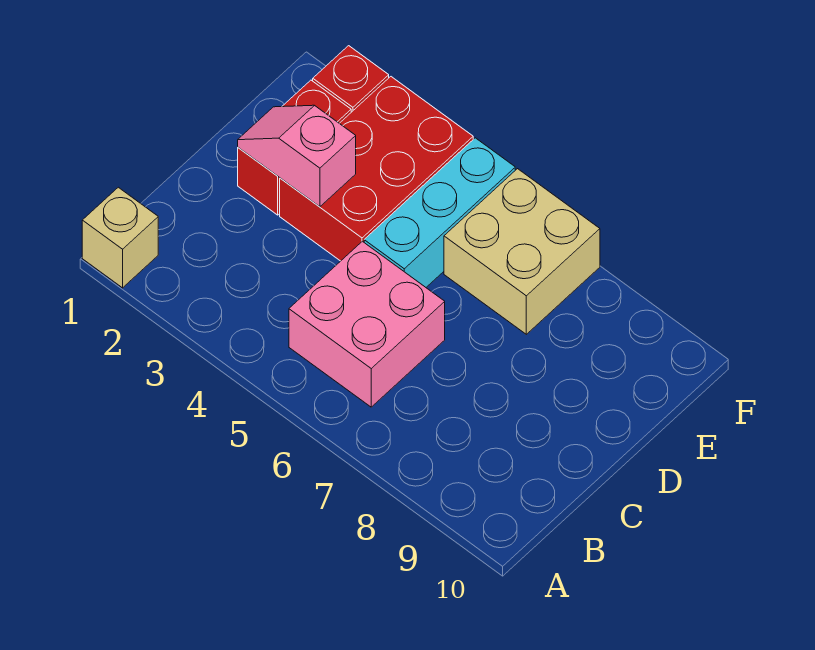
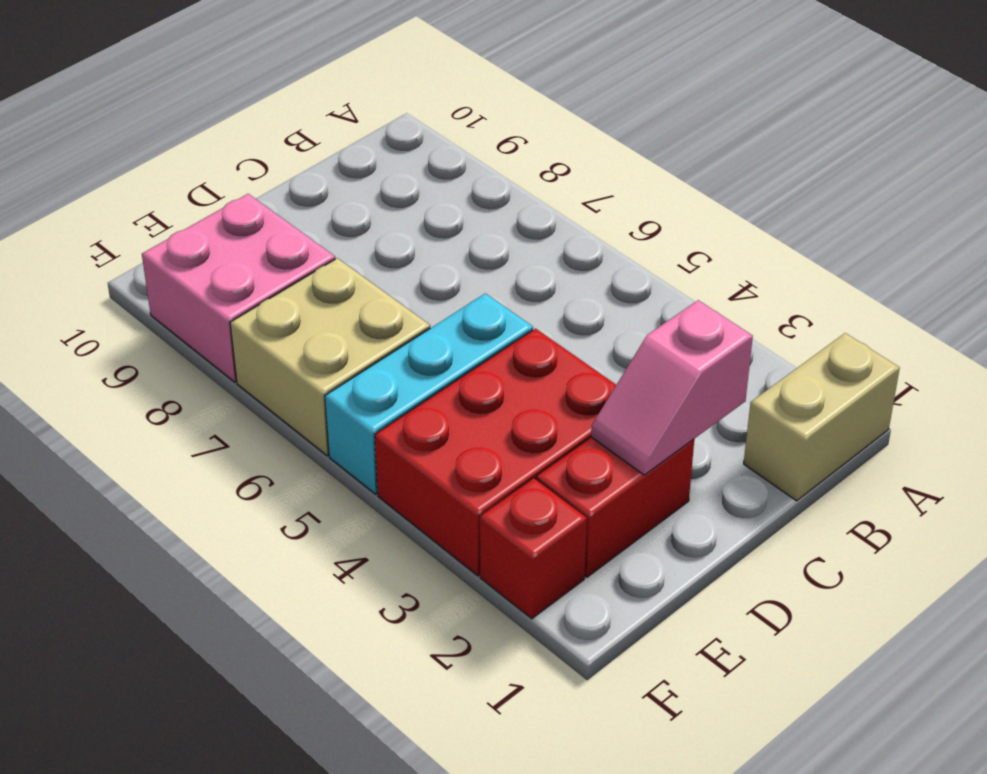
tan brick A1 level 1 -> tan brick A1:B1 level 1
pink brick B5:C6 level 1 -> pink brick E8:F9 level 1
pink slope D2:D3 level 2 top 3 -> pink slope C2:D2 level 2 top C

